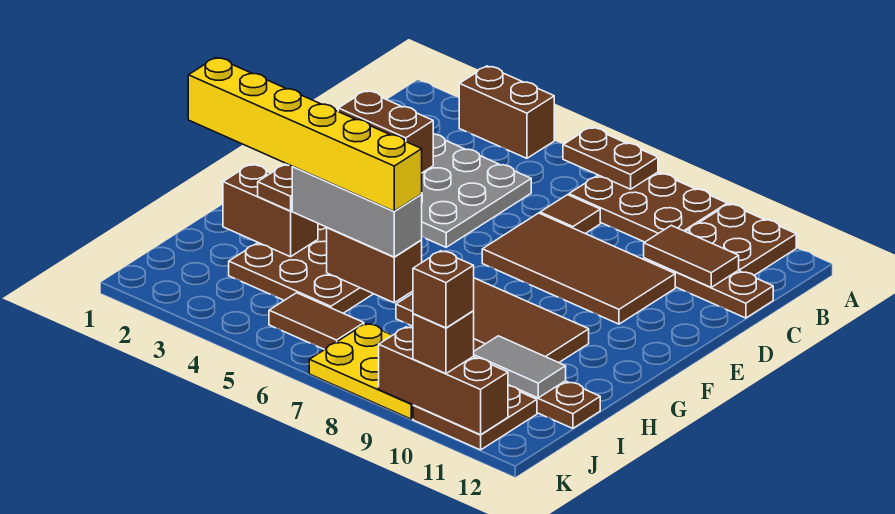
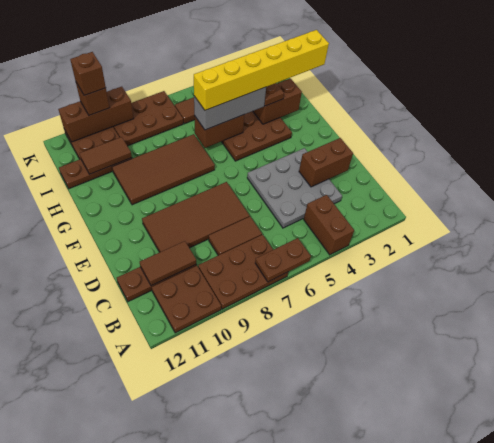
brown brick A3:A4 level 1 -> brown brick A4:B4 level 1
brown tile C7 level 1 -> brown tile C7:C8 level 1
grey tile I10:I11 level 2 -> brown tile I10:I11 level 2
yellow plate J7:K9 level 1 -> brown plate J7:K9 level 1

